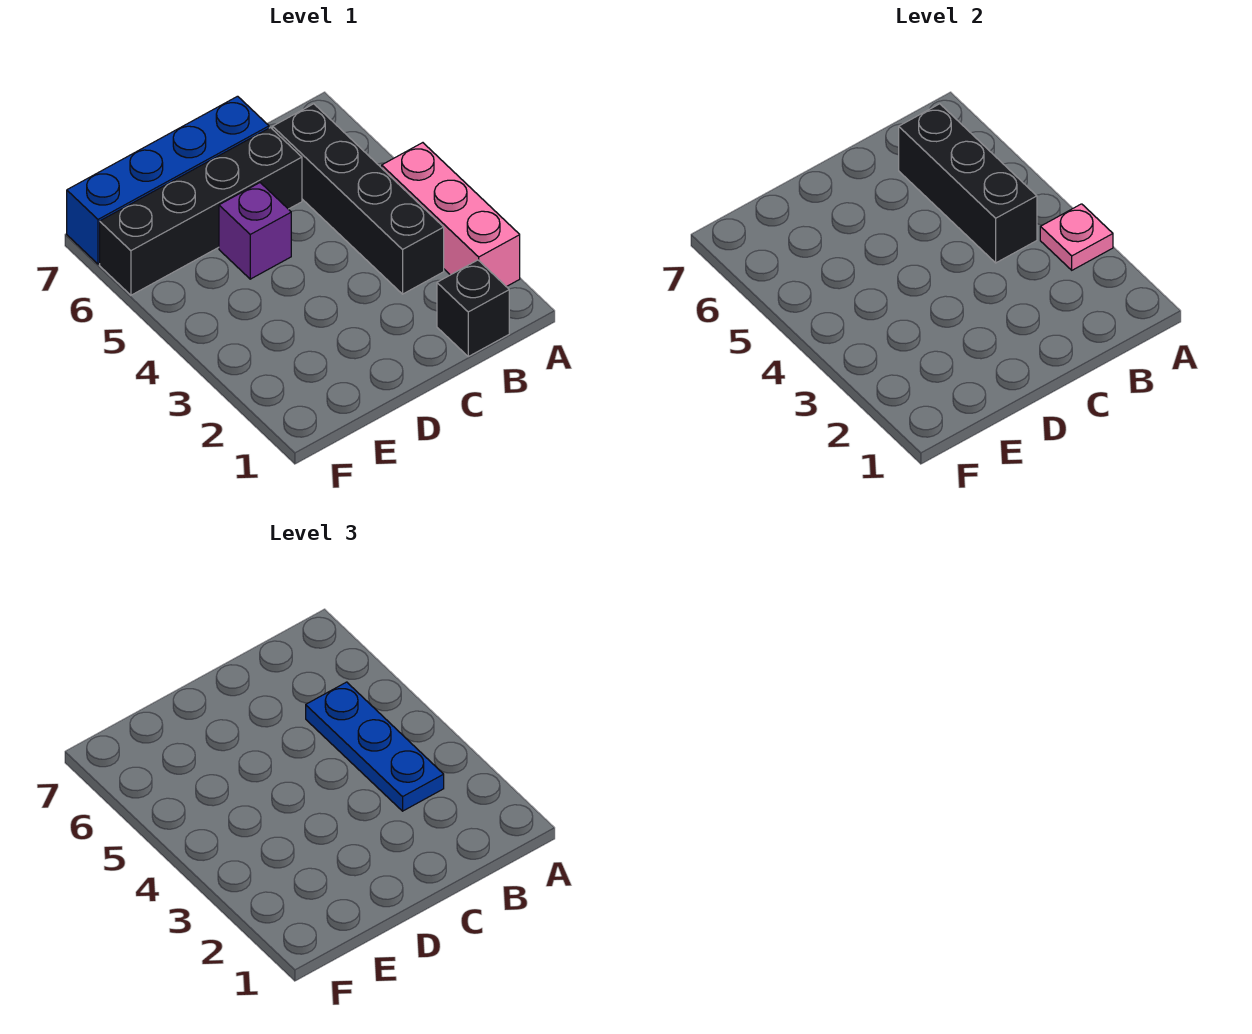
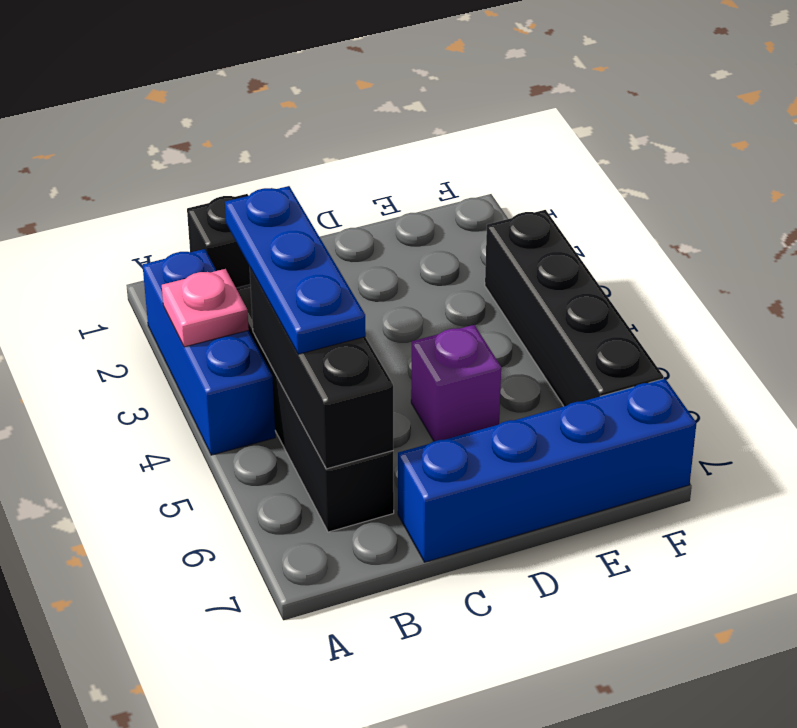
pink brick A2:A4 level 1 -> blue brick A2:A4 level 1
black brick C6:F6 level 1 -> black brick F3:F6 level 1

